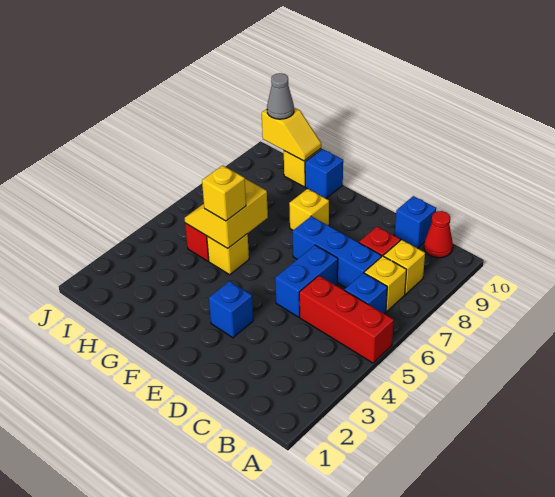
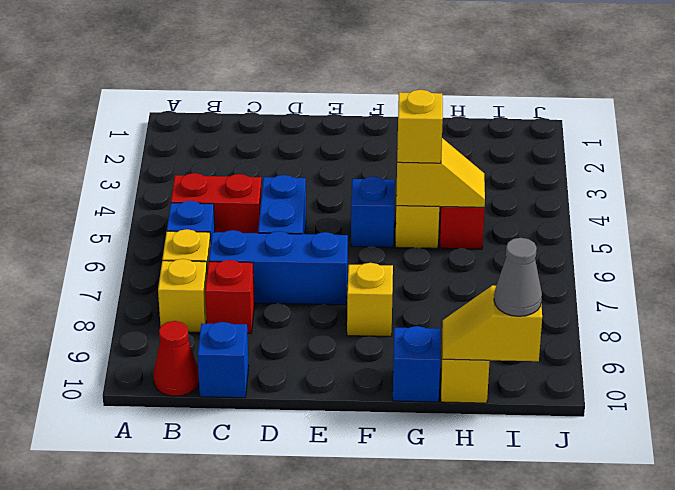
red brick A5:C5 level 1 -> red brick B5:C5 level 1
blue brick E3 level 1 -> blue brick F5 level 1
yellow slope G5:H6 level 2 top G -> yellow slope G5:H5 level 2 top G

